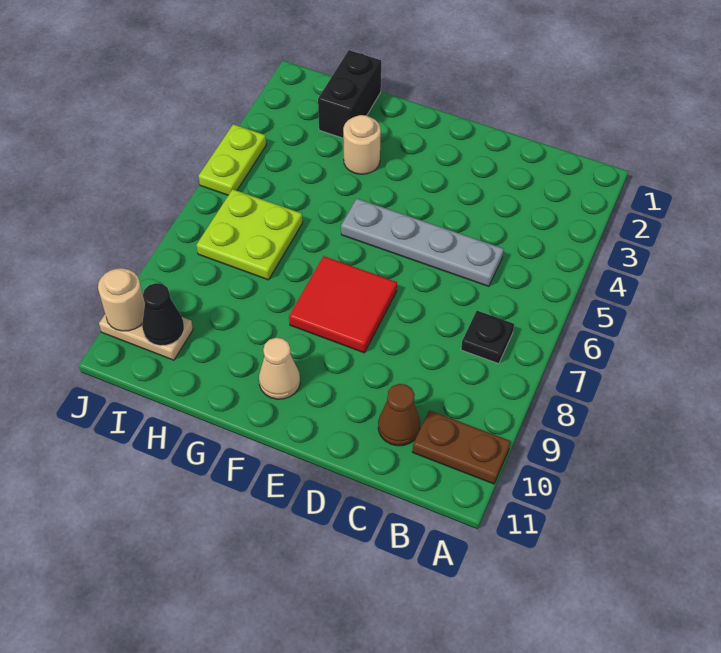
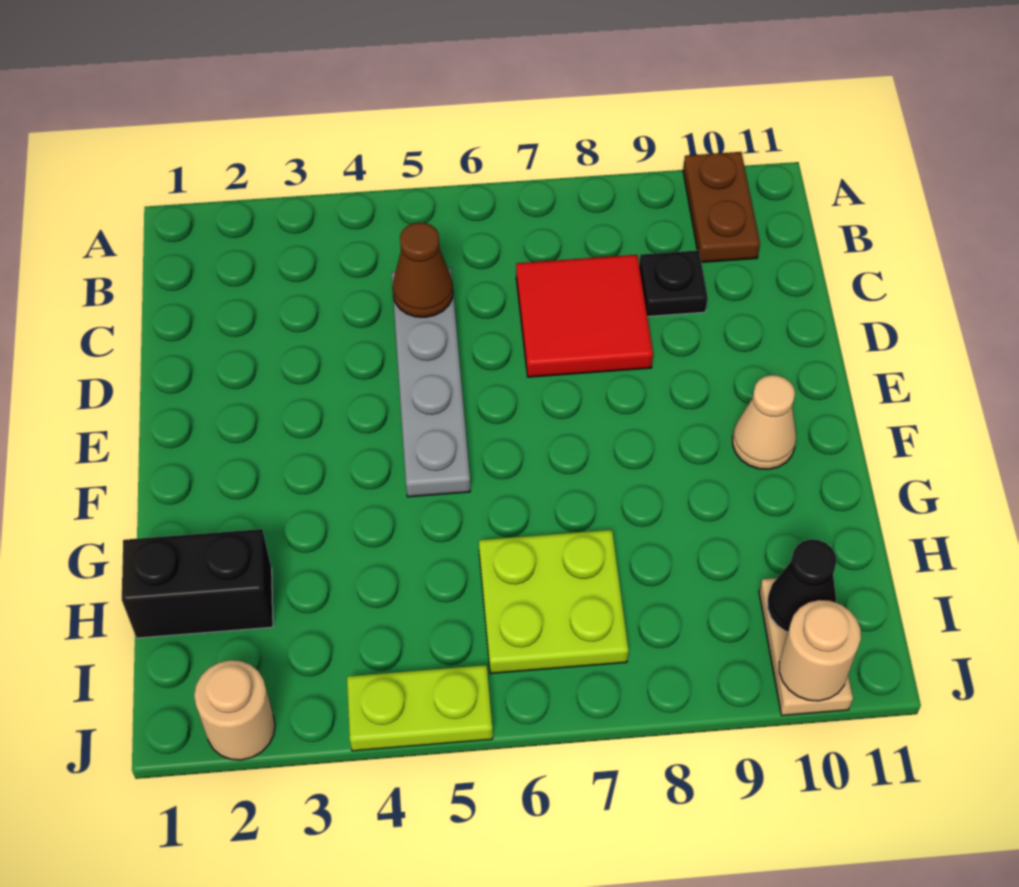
black plate B7 level 1 -> black plate C9 level 1
brown cone C10 level 1 -> brown cone C5 level 2
red tile E7:F8 level 1 -> red tile C7:D8 level 1
tan round brick G3 level 1 -> tan round brick J2 level 1

